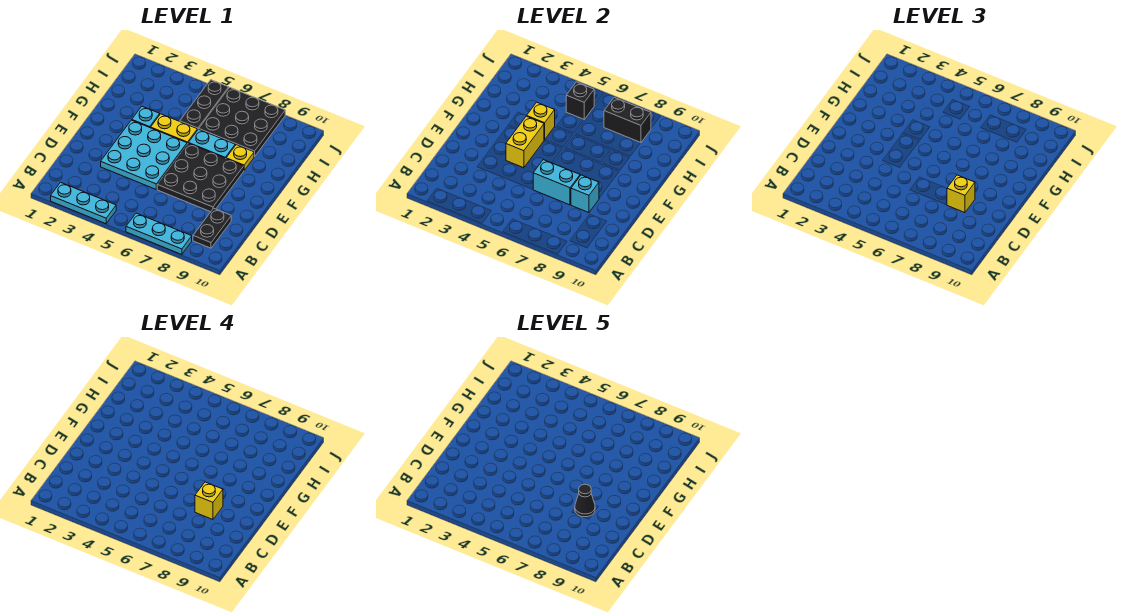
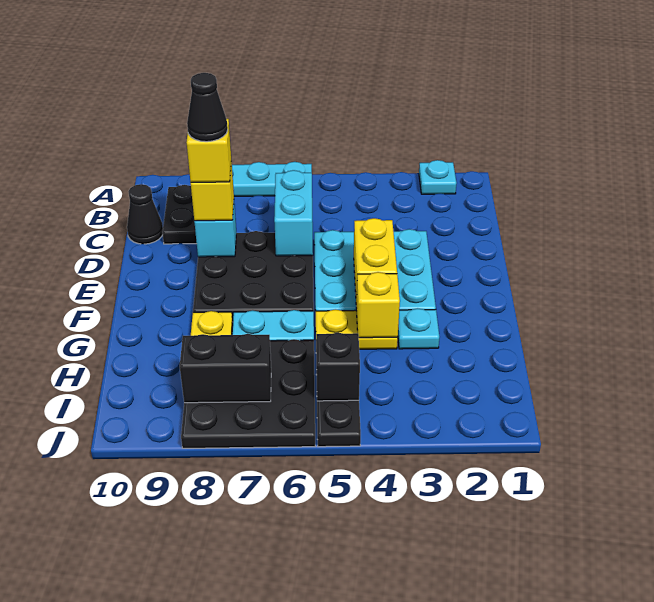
cyan plate A2:A4 level 1 -> cyan plate A2 level 1
none -> black cone C10 level 1
cyan brick D6:D7 level 2 -> cyan brick C6:D6 level 2

